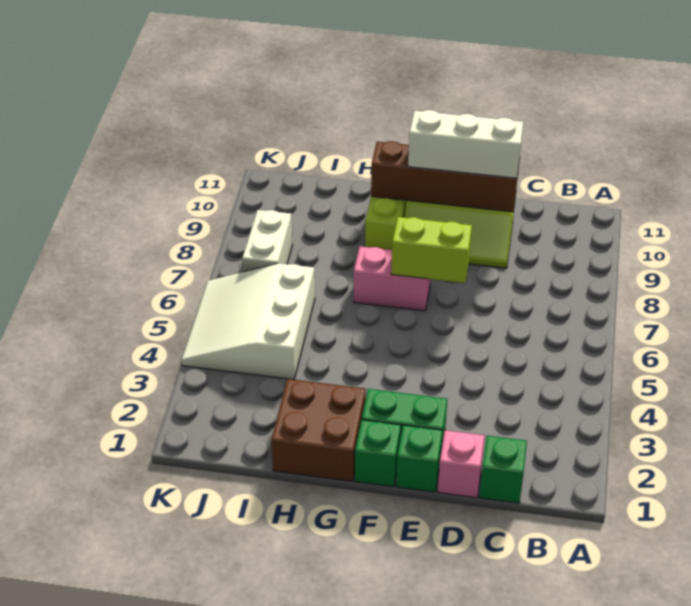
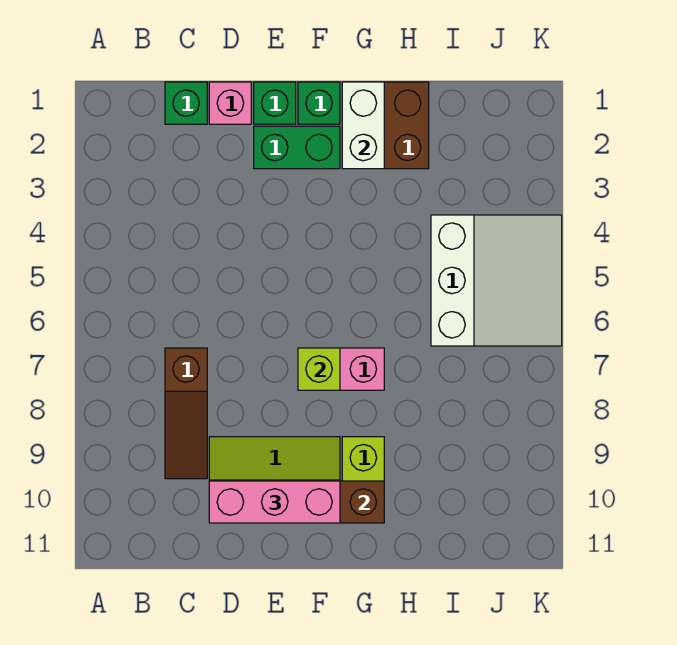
none -> brown slope C7:C9 level 1 top 7
white brick D10:F10 level 3 -> pink brick D10:F10 level 3
lime brick E7:F7 level 2 -> lime brick F7 level 2
white brick J7:J8 level 1 -> white brick G1:G2 level 2

